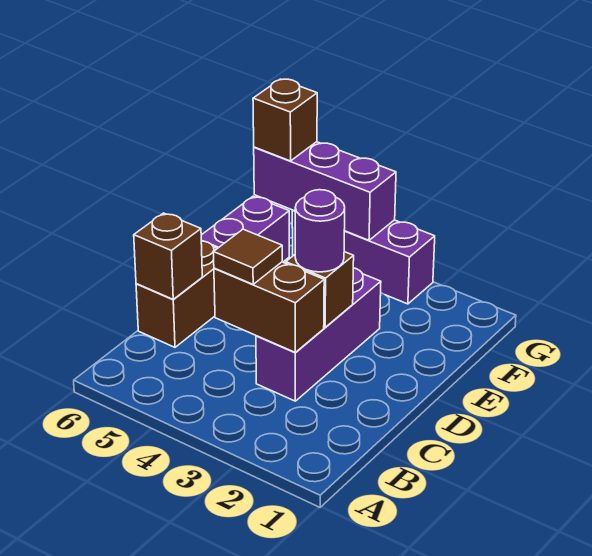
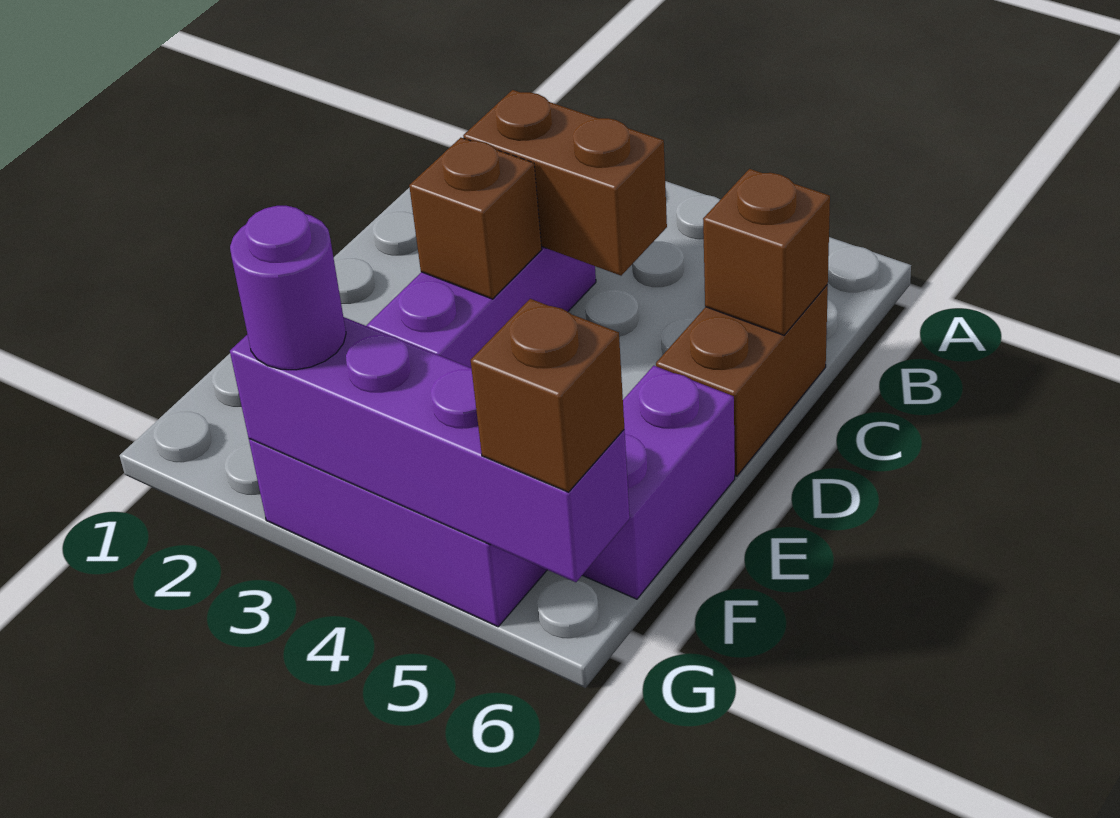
brown tile C4 level 3 -> none
purple round brick D3 level 3 -> purple round brick G3 level 3
purple brick G4:G6 level 2 -> purple brick G3:G6 level 2

